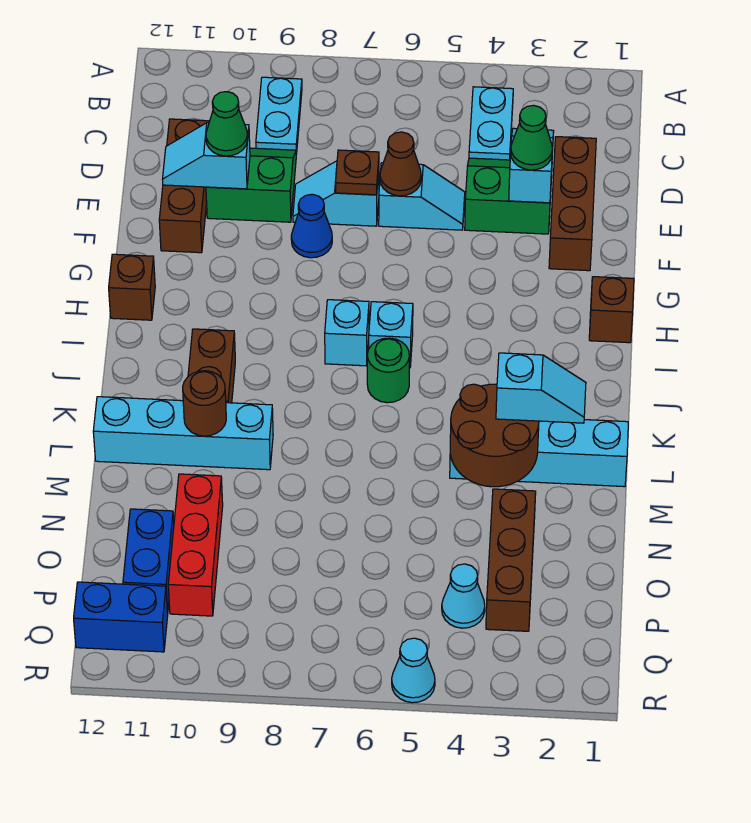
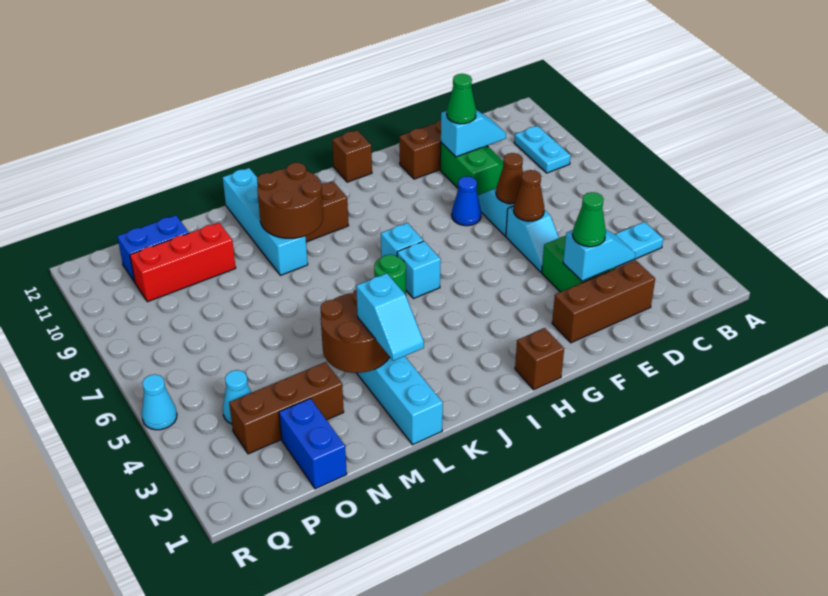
cyan plate B9:C9 level 1 -> cyan plate B9:B10 level 1
brown plate E7 level 2 -> brown cone E7 level 2
cyan slope E10:E11 level 2 top 10 -> cyan slope D10:E10 level 2 top E
brown round brick L10 level 2 -> brown round brick K9:L10 level 2
blue brick Q11:Q12 level 1 -> blue brick O1:O2 level 1

